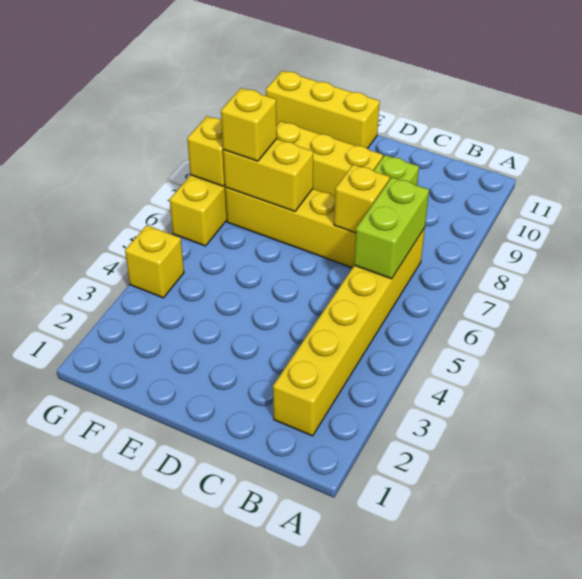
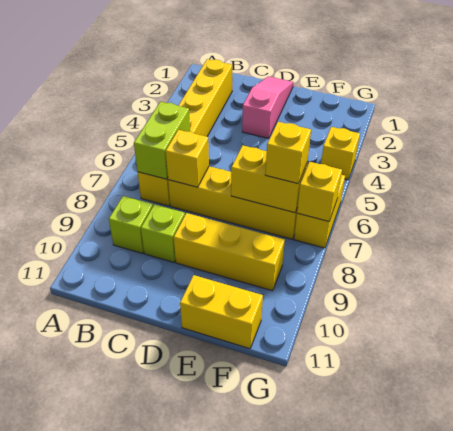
none -> lime brick B9 level 1
none -> pink slope D1:D3 level 1 top 3
yellow brick E11:G11 level 1 -> yellow brick E11:F11 level 1

